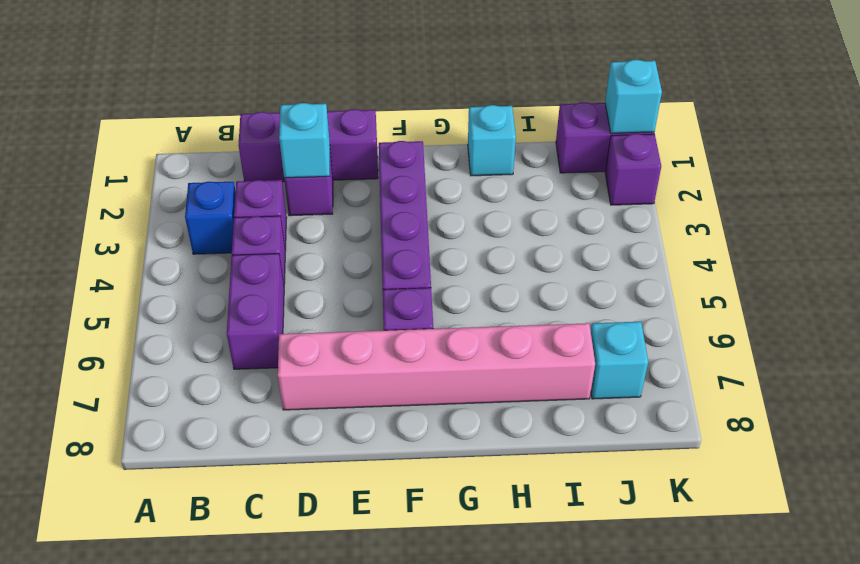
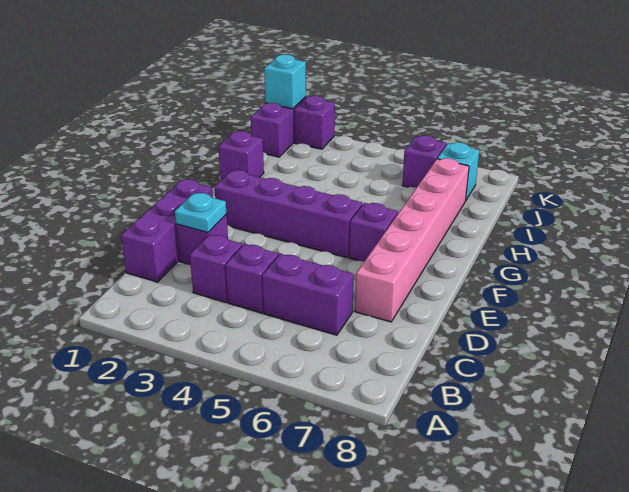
blue brick B3 level 1 -> none
cyan brick D2 level 2 -> cyan plate D2 level 2
cyan brick H1 level 1 -> purple brick H1 level 1
none -> purple brick J6 level 1

